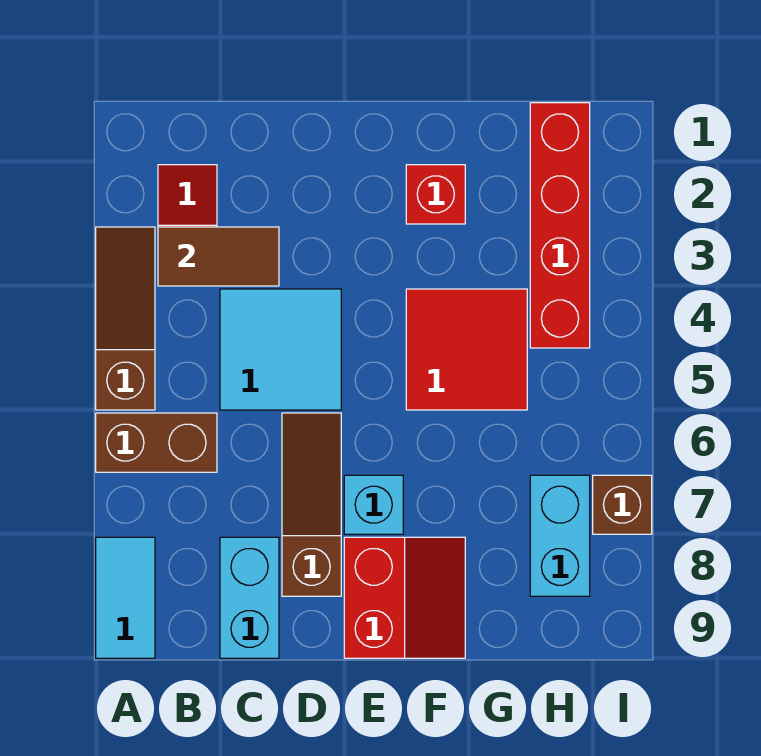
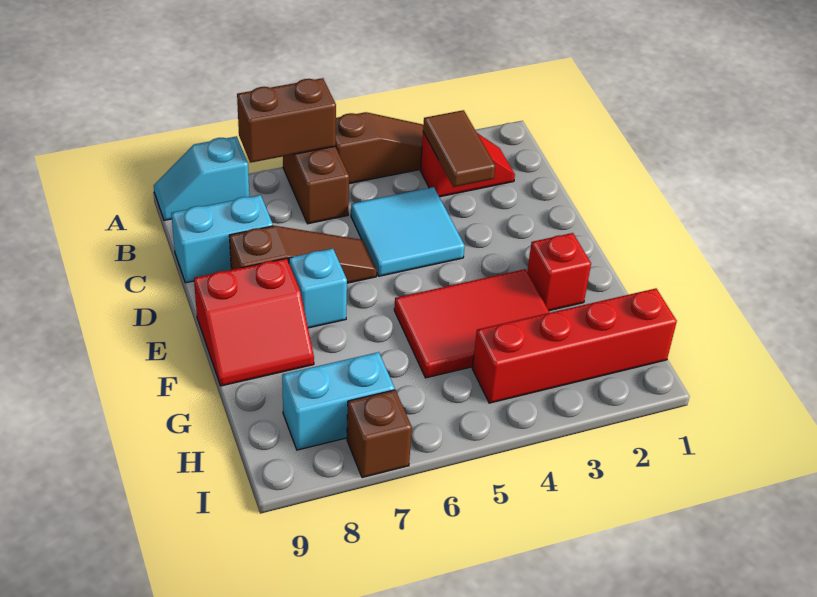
none -> brown brick A6:A7 level 2
cyan tile A8:A9 level 1 -> cyan slope A8:A9 level 1 top 8
red tile F4:G5 level 1 -> red tile F3:G5 level 1

